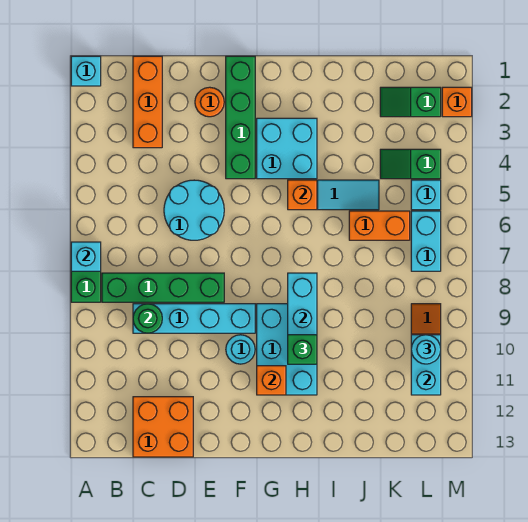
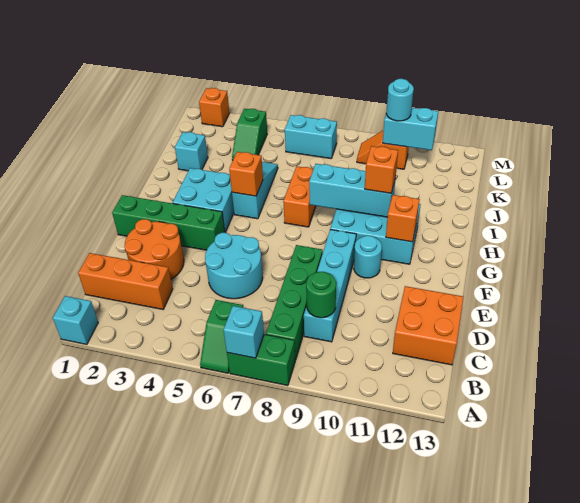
orange round brick E2 level 1 -> orange round brick D2:E3 level 1
green brick H10 level 3 -> orange brick H10 level 3
orange brick J6:K6 level 1 -> orange brick H7:I7 level 1
green slope K2:L2 level 1 top L -> green slope A6:B6 level 1 top B
cyan brick L5 level 1 -> cyan brick J2 level 1

